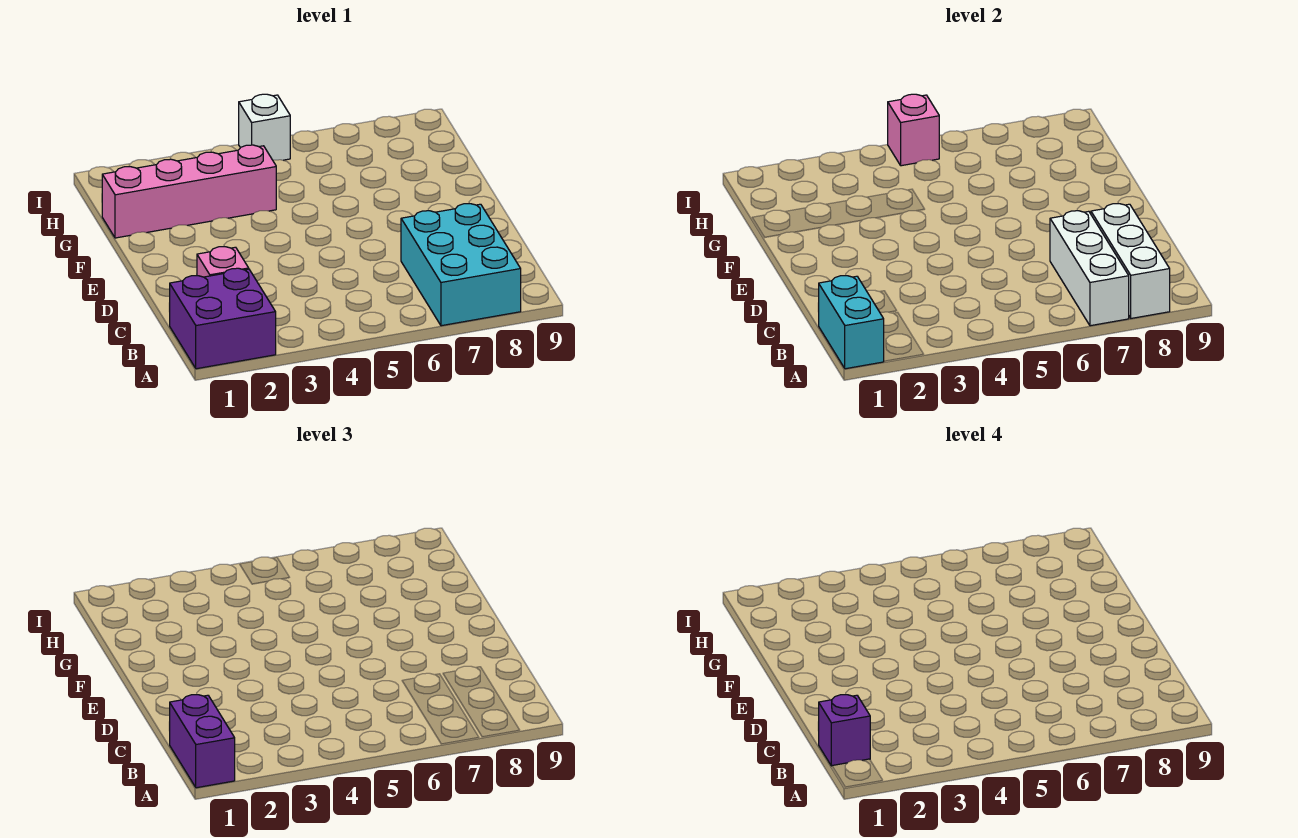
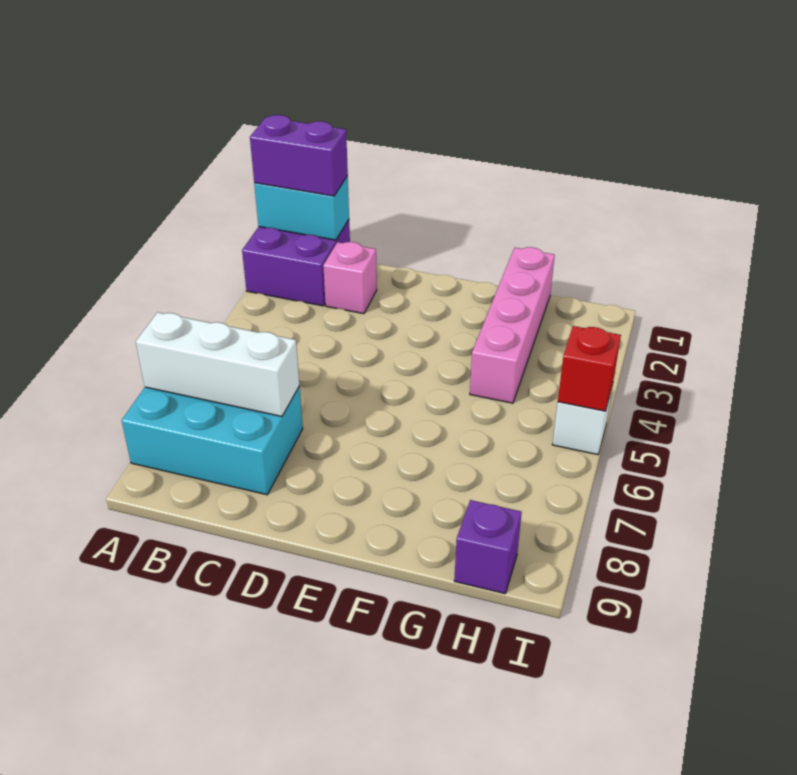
white brick A8:C8 level 2 -> none
purple brick B1 level 4 -> purple brick H9 level 1
pink brick I5 level 2 -> red brick I5 level 2

